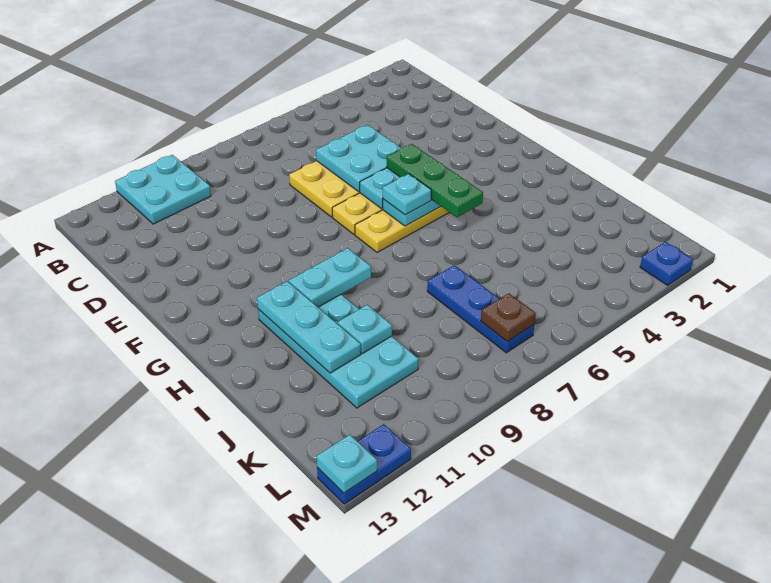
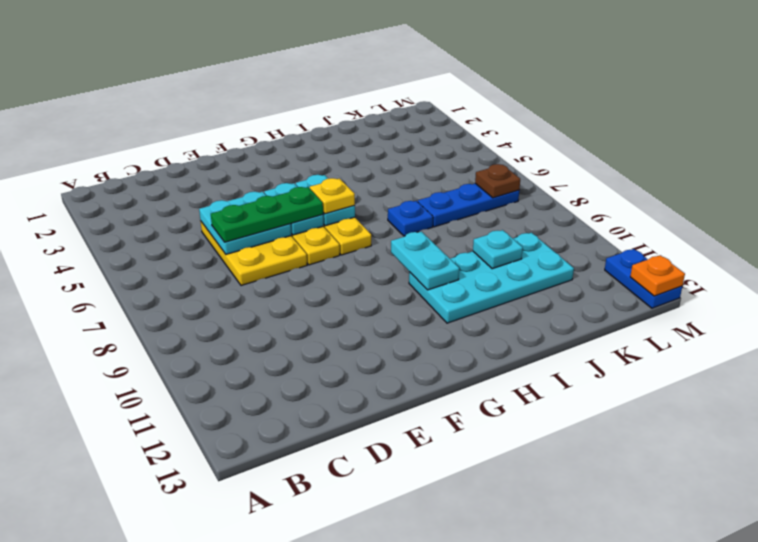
cyan plate A10:B11 level 1 -> none
green plate F5:H5 level 3 -> green plate D6:F6 level 3
cyan plate G6 level 3 -> yellow plate G6 level 3
cyan plate H11:J11 level 2 -> none
blue plate M2 level 1 -> blue plate I7 level 1
cyan plate M13 level 2 -> orange plate M13 level 2

